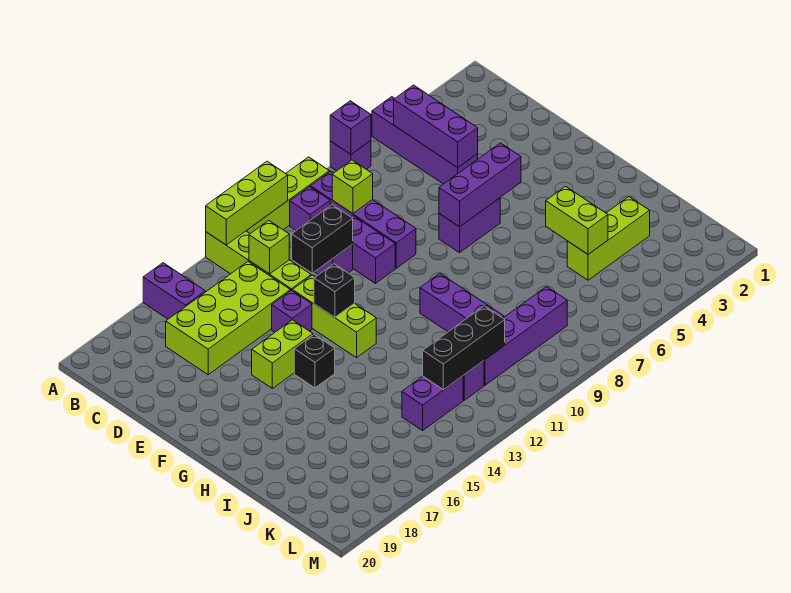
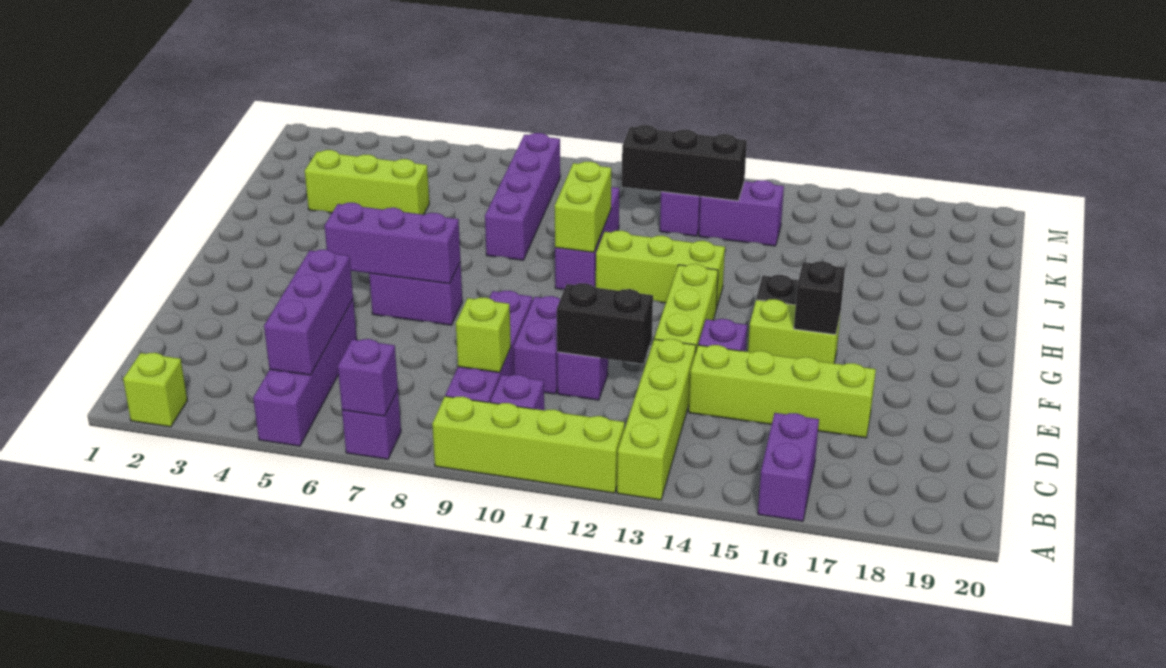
lime brick A11:A13 level 2 -> lime brick H11:H13 level 1
lime brick C13 level 2 -> lime brick A2 level 1
lime brick C14:D17 level 1 -> lime brick D14:D17 level 1
black brick F13 level 2 -> black brick F16 level 2
lime brick I5:J5 level 2 -> lime brick H10:I10 level 2
purple brick K8:K11 level 1 -> purple brick I8:L8 level 1

